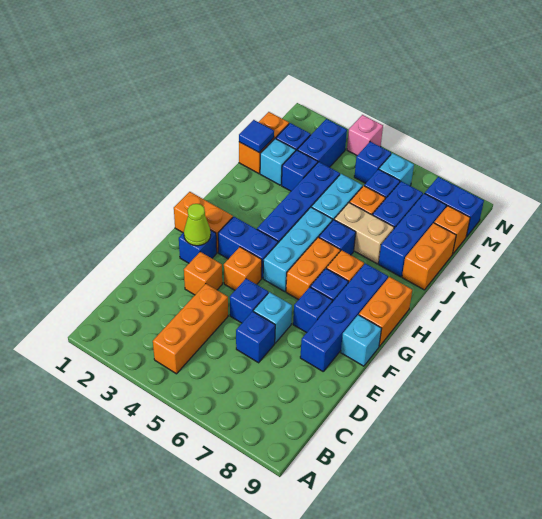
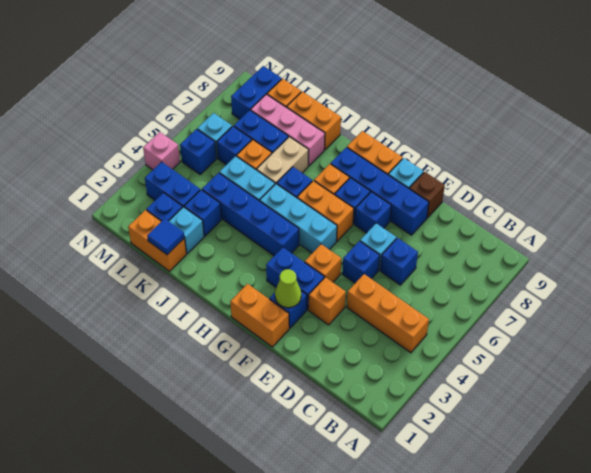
none -> brown brick E9 level 1
orange brick G1:G2 level 1 -> orange brick F1:G1 level 1
blue brick G3:G4 level 1 -> blue brick F3:G3 level 1
blue brick J8:L8 level 1 -> pink brick J8:L8 level 1

